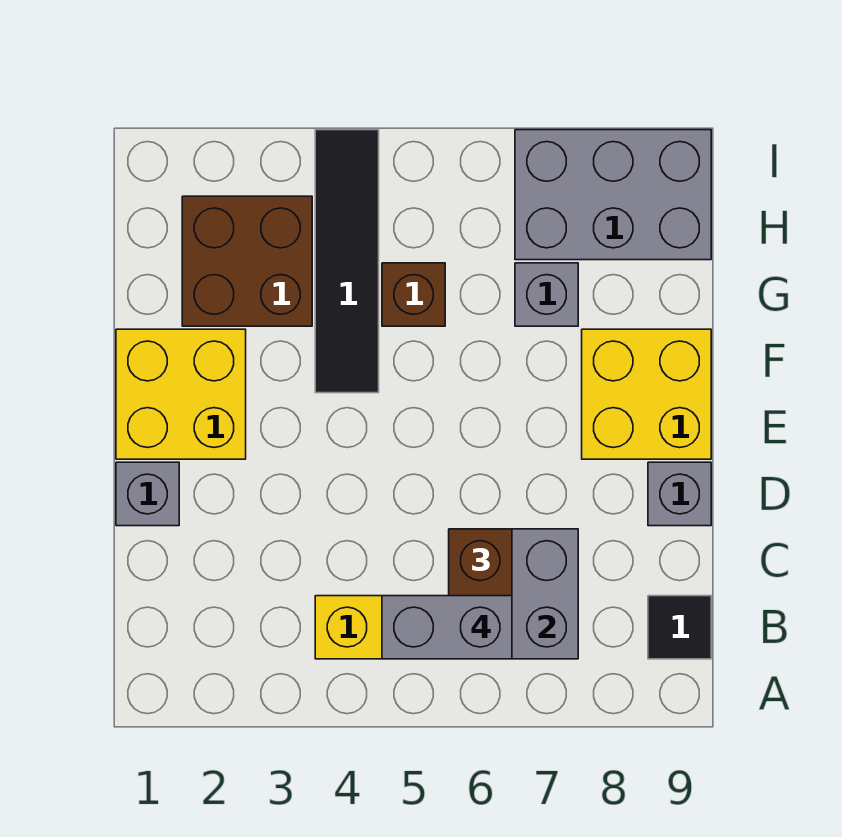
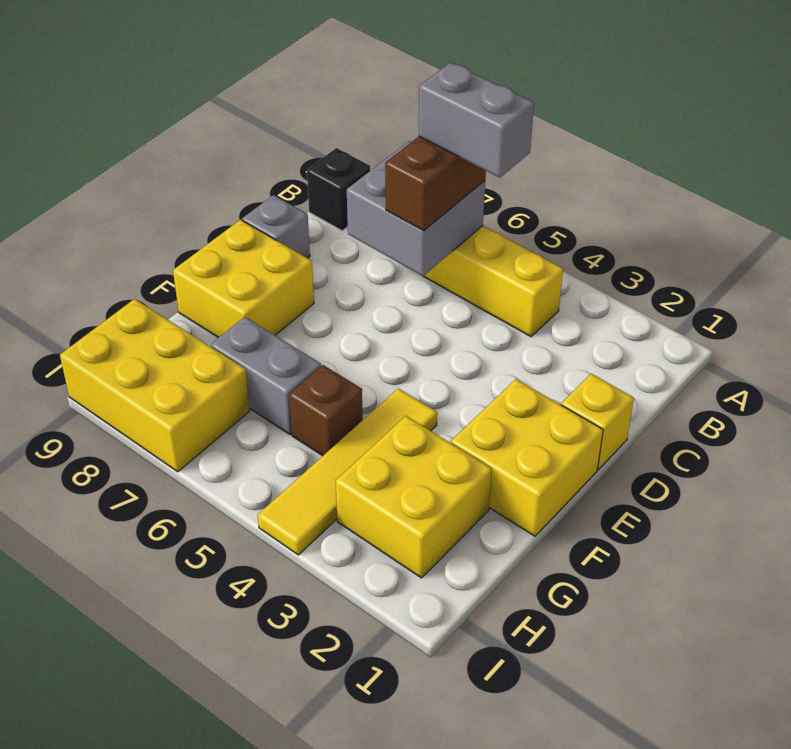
black tile B9 level 1 -> black brick B9 level 1
grey brick D1 level 1 -> yellow brick D1 level 1
black tile F4:I4 level 1 -> yellow tile F4:I4 level 1
brown brick G2:H3 level 1 -> yellow brick G2:H3 level 1
grey brick G7 level 1 -> grey brick G6:G7 level 1
grey brick H7:I9 level 1 -> yellow brick H7:I9 level 1

